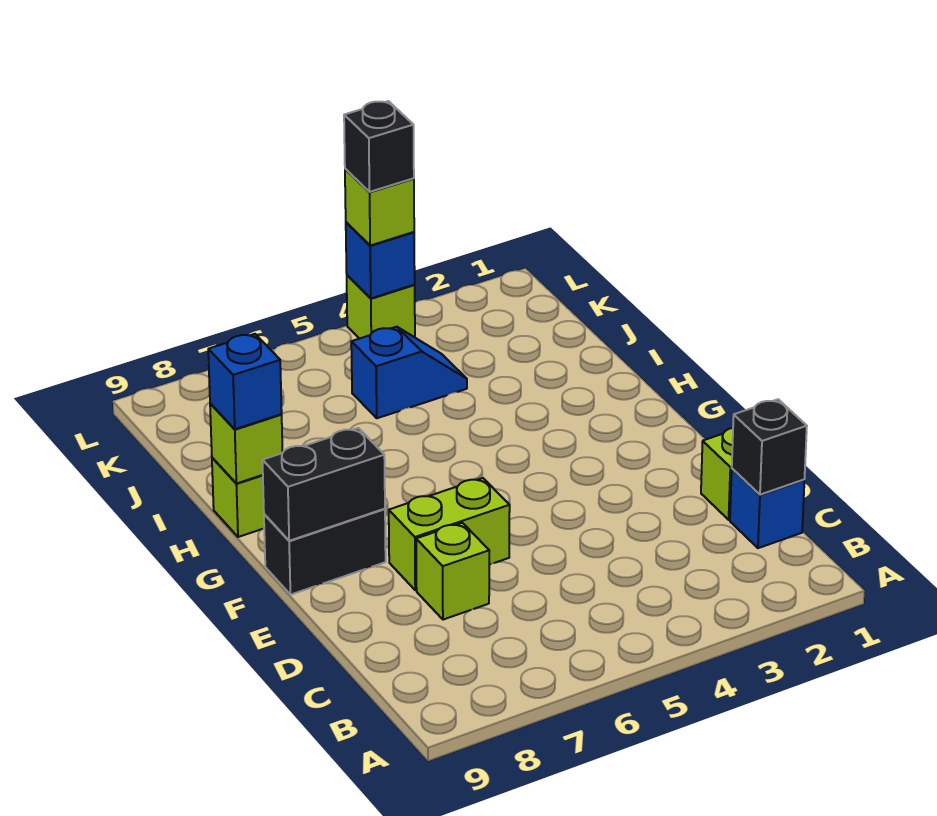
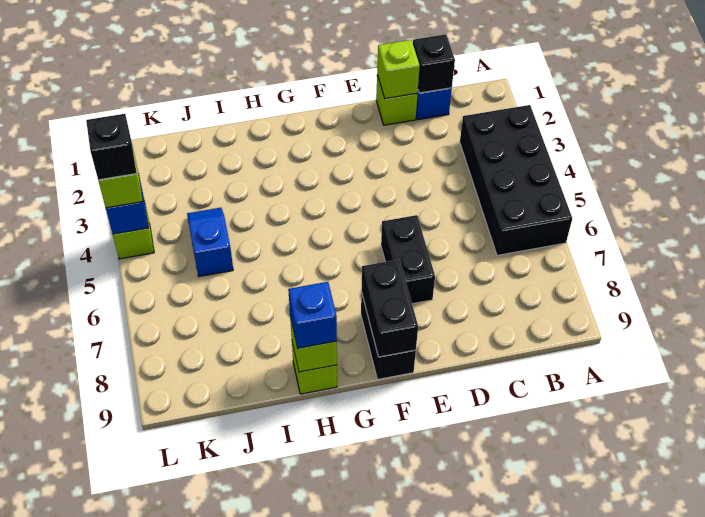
none -> black brick A3:B6 level 1
lime brick D7 level 1 -> lime brick D1 level 2
lime brick E6:E7 level 1 -> black brick E6:E7 level 1

